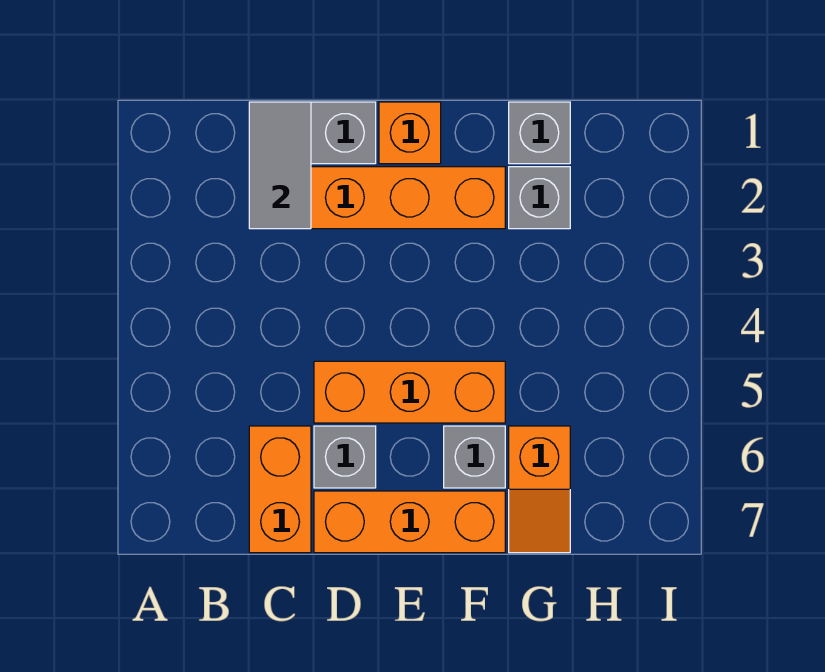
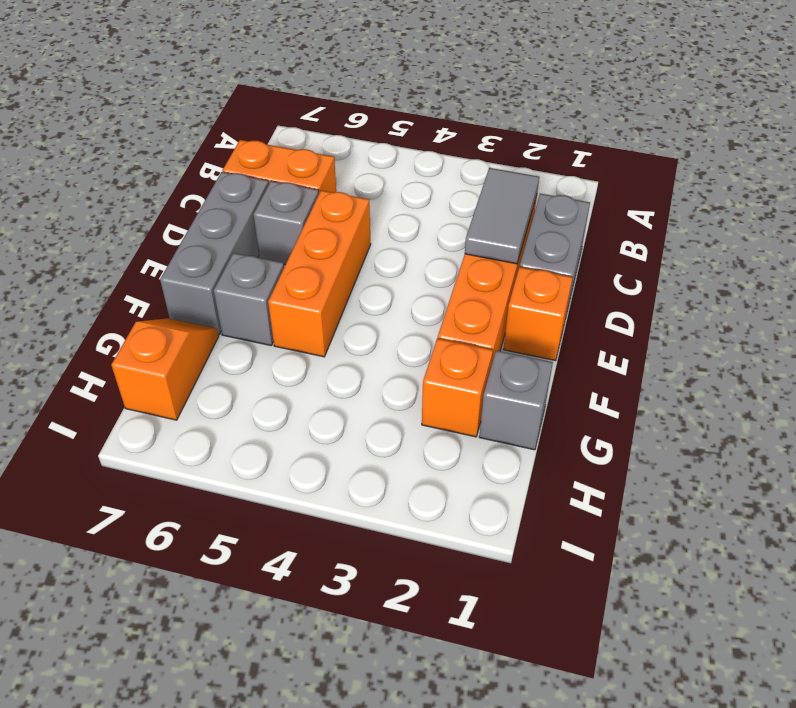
grey tile C1:C2 level 2 -> grey tile C2:D2 level 2
orange brick D7:F7 level 1 -> grey brick D7:F7 level 1
grey brick G2 level 1 -> orange brick G2 level 1
orange slope G6:G7 level 1 top 6 -> orange slope G7:H7 level 1 top H

